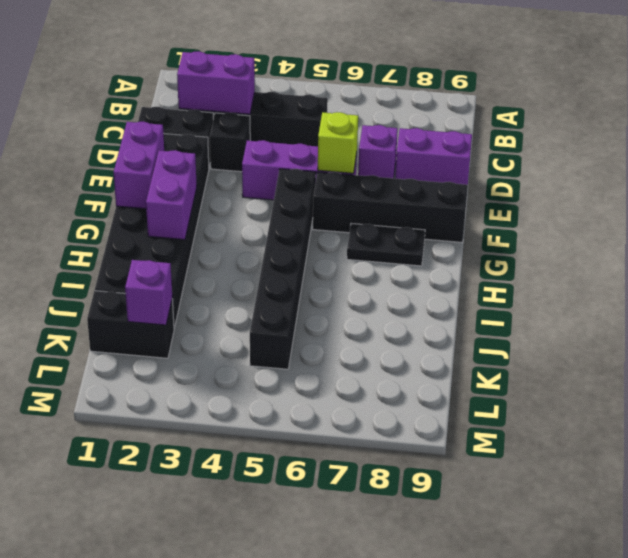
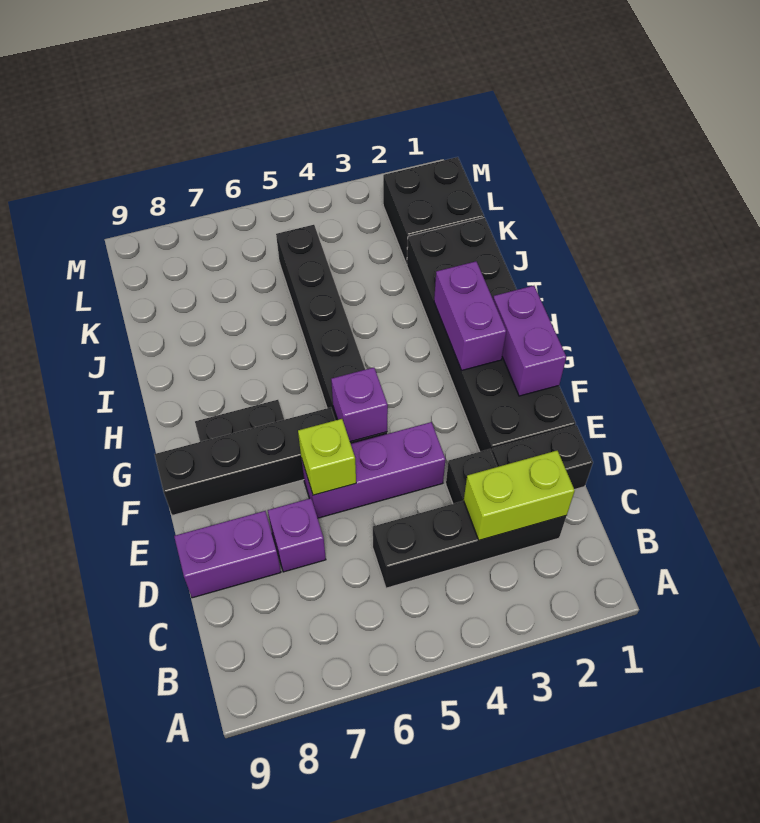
purple brick C2:C3 level 2 -> lime brick C2:C3 level 2
black brick K1:K2 level 1 -> black brick K1:L2 level 1
purple brick K2 level 2 -> purple brick F5 level 2

